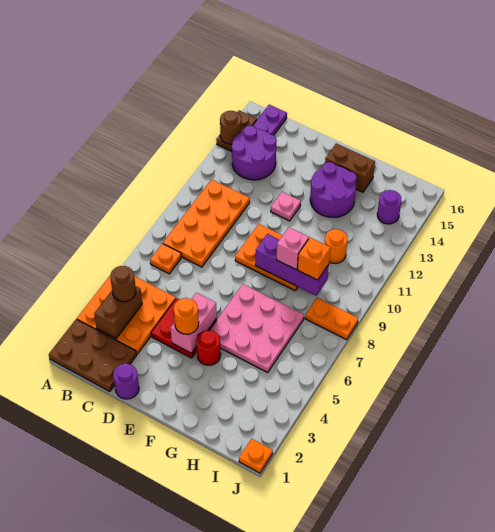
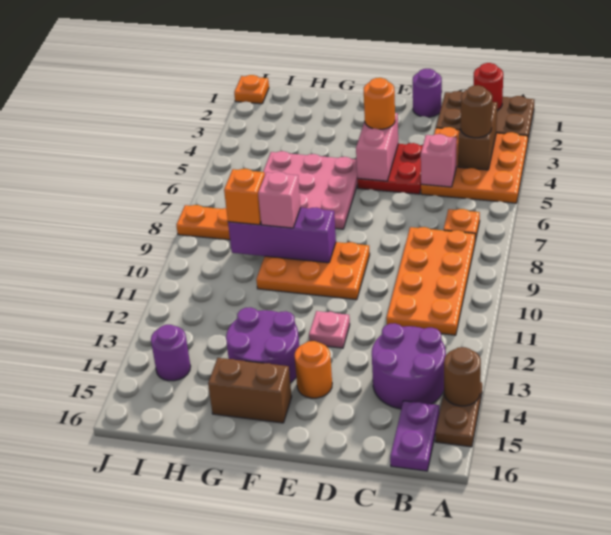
none -> pink brick C5 level 2
red round brick F4 level 1 -> red round brick B1 level 2
orange round brick H11 level 1 -> orange round brick E14 level 1

